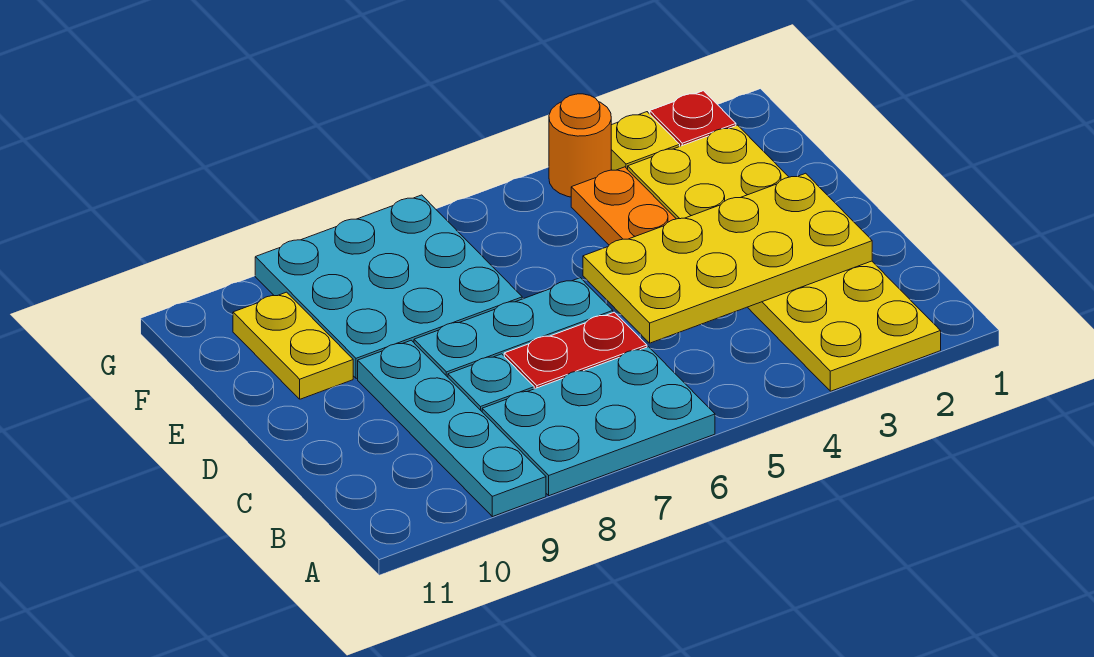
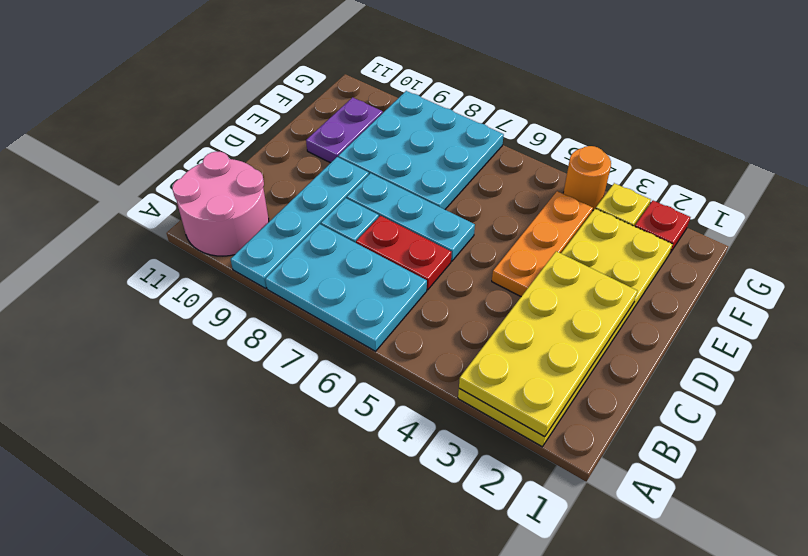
none -> pink round brick A10:B11 level 1
yellow plate C2:D5 level 2 -> yellow plate A2:D3 level 2
yellow plate E10:F10 level 1 -> purple plate E10:F10 level 1

